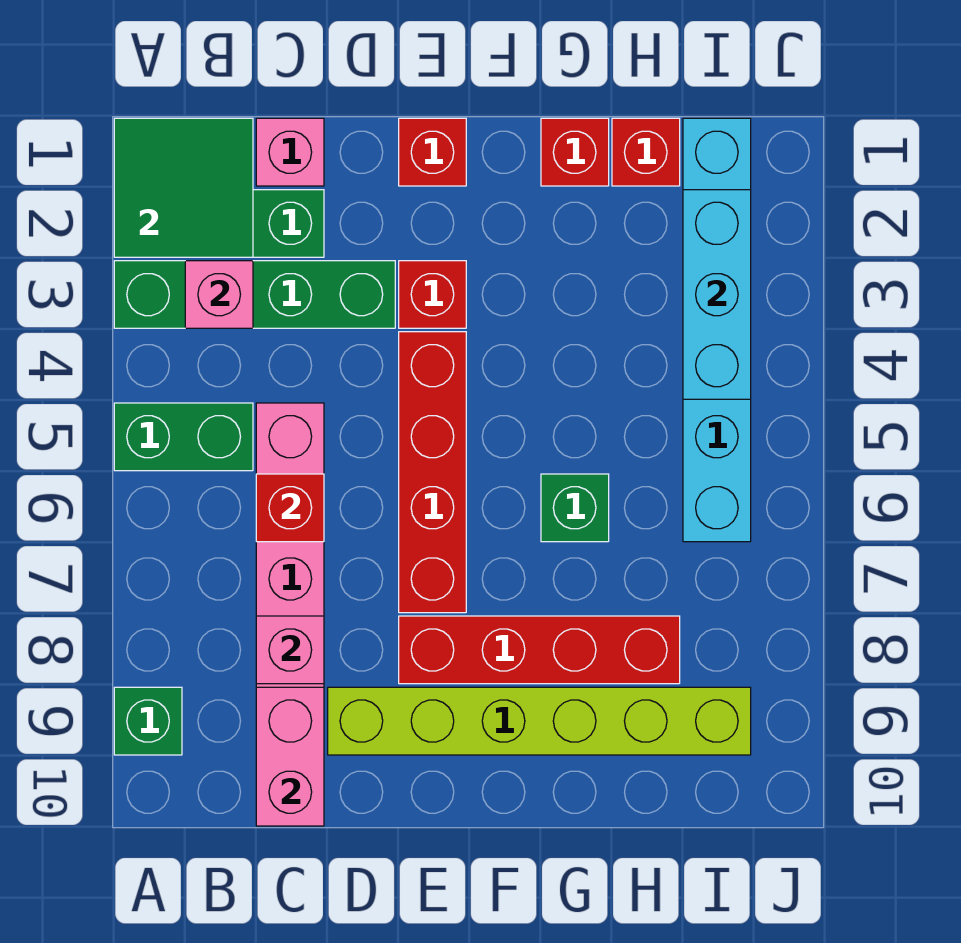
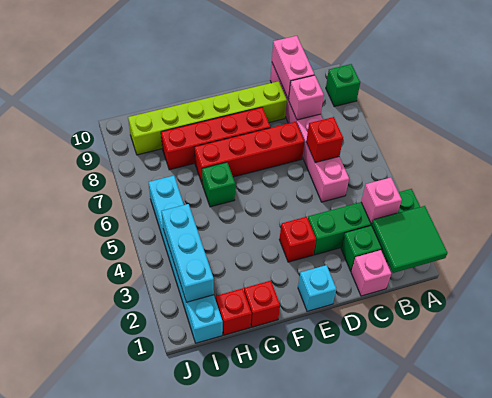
green brick A5:B5 level 1 -> none
red brick E1 level 1 -> cyan brick E1 level 1
red brick E4:E7 level 1 -> red brick D7:G7 level 1

